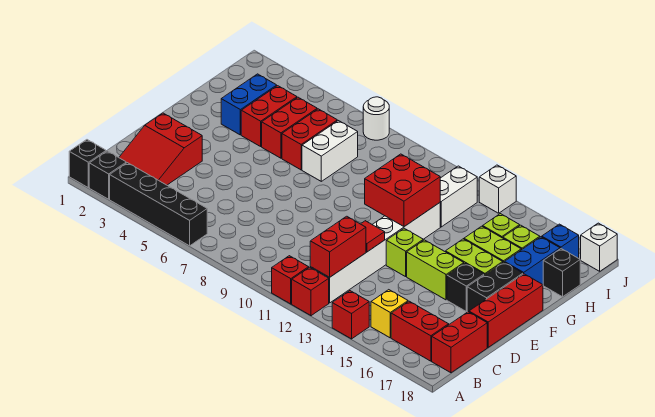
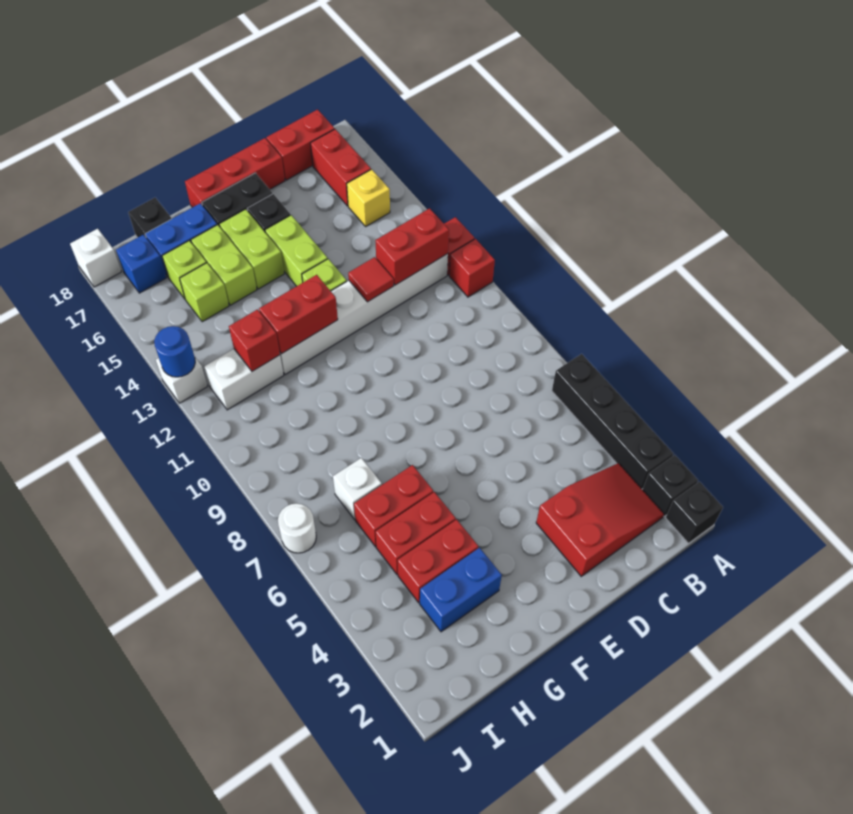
red brick A14 level 1 -> red brick H12 level 2
red brick F11:G12 level 2 -> red brick F12:G12 level 2
white brick G7:H7 level 1 -> white brick H7 level 1
none -> blue round brick J13 level 2

